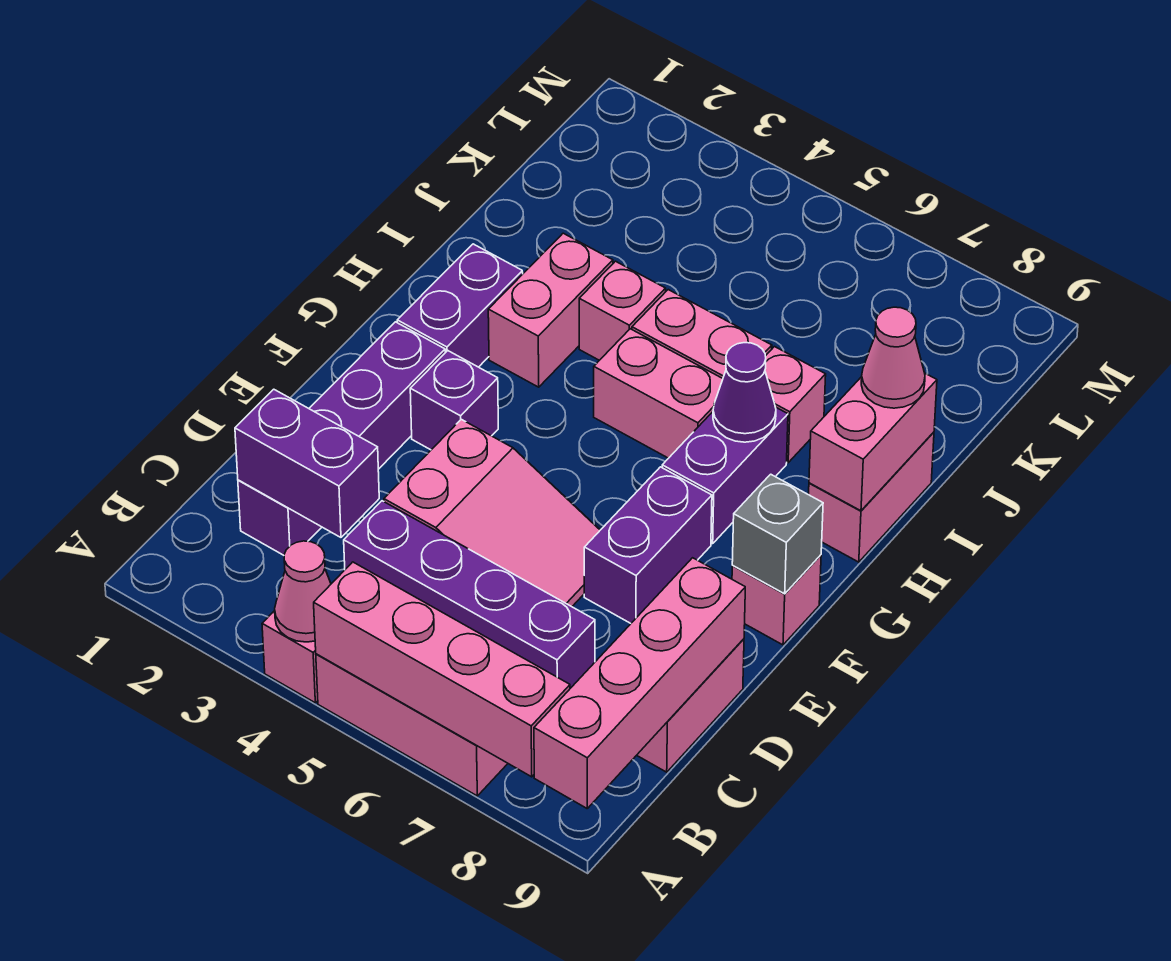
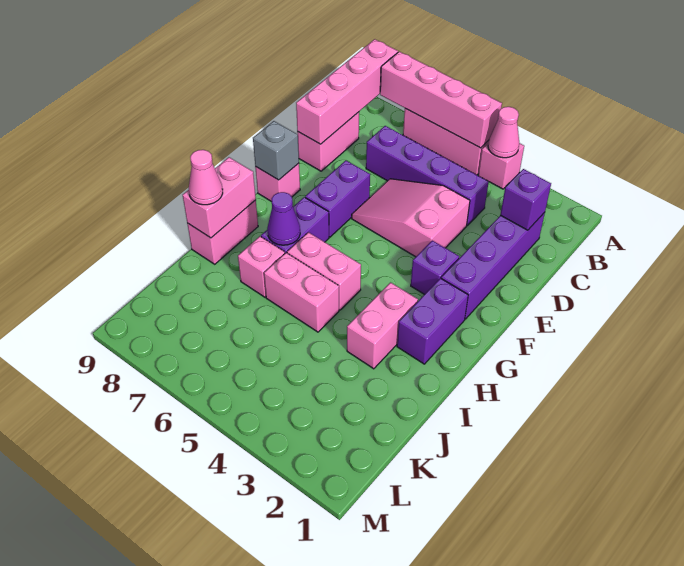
purple brick C2:C3 level 2 -> purple brick C2 level 2
pink brick I4 level 1 -> none

